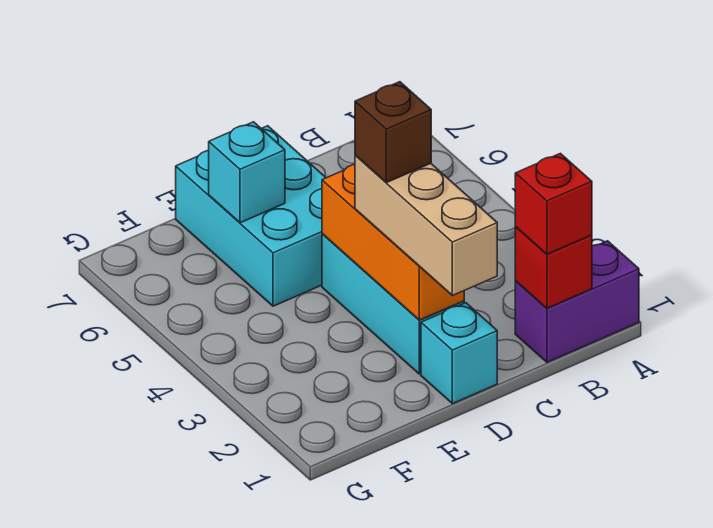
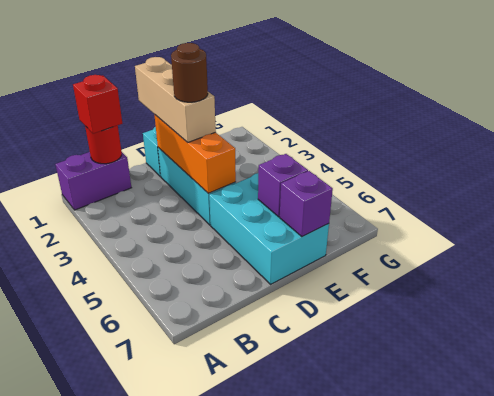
red brick B1 level 2 -> red round brick B1 level 2
brown brick D3 level 4 -> brown round brick D3 level 4
cyan brick E6 level 2 -> purple brick E6 level 2
none -> purple brick E7 level 2

